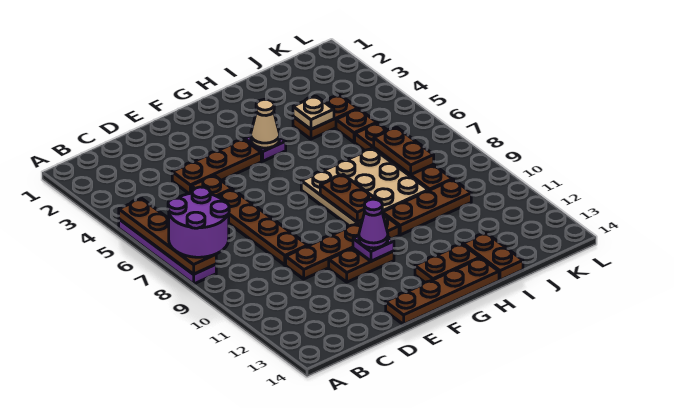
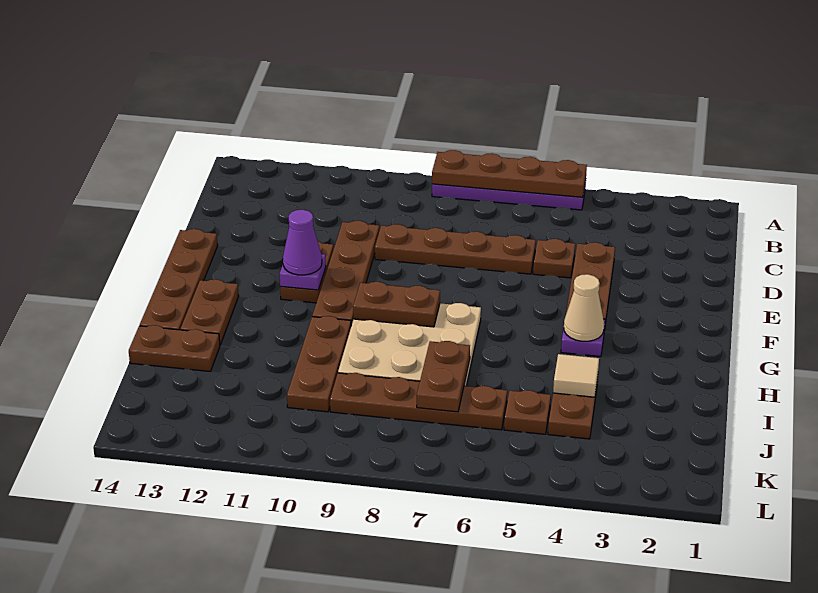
purple round brick A7:B8 level 3 -> none
tan plate I4 level 2 -> tan tile I4 level 2
brown plate J7:J8 level 2 -> brown plate I7:J7 level 2

